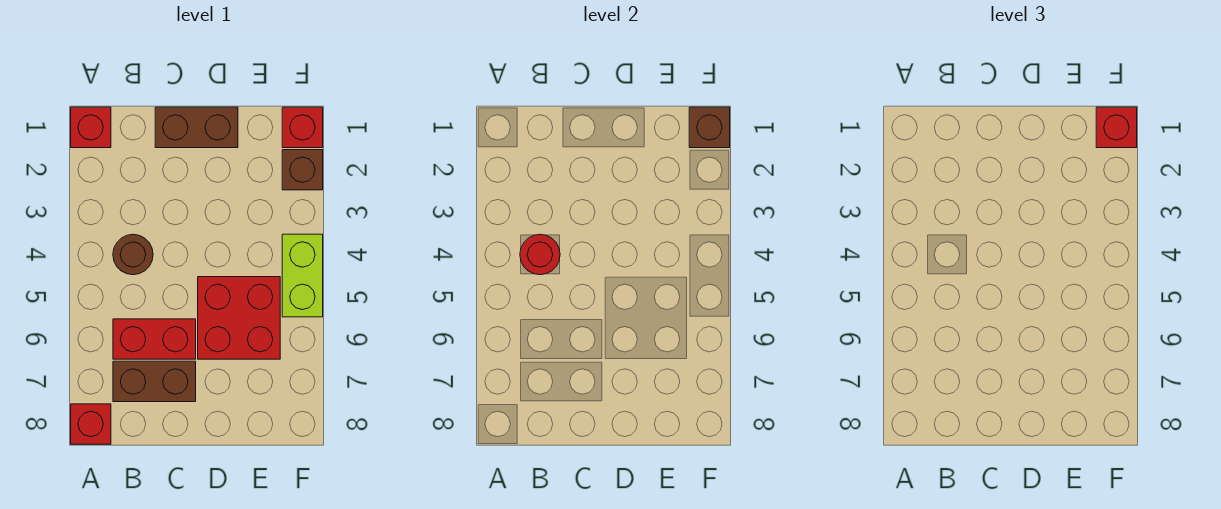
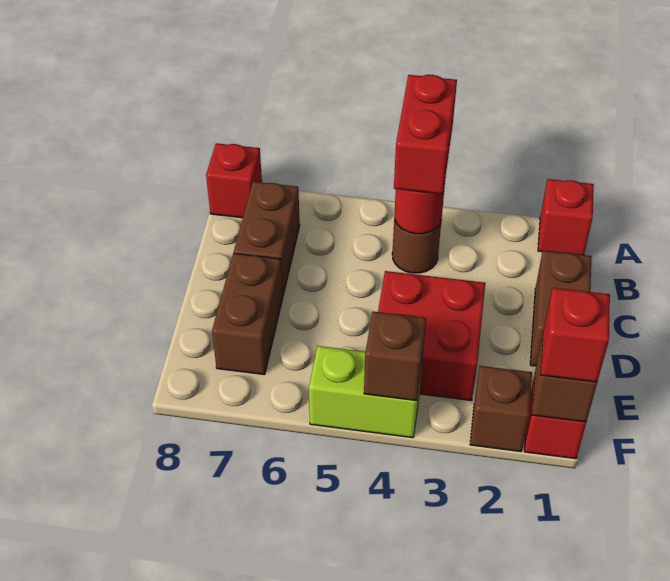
red brick B6:C6 level 1 -> red brick A4:B4 level 3
red brick D5:E6 level 1 -> red brick D3:E4 level 1
none -> brown brick D7:E7 level 1
none -> brown brick F4 level 2

